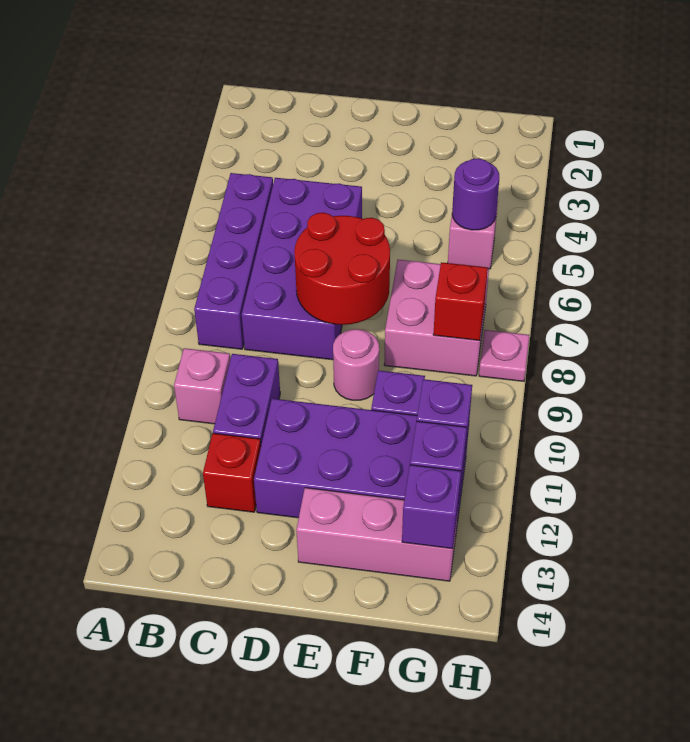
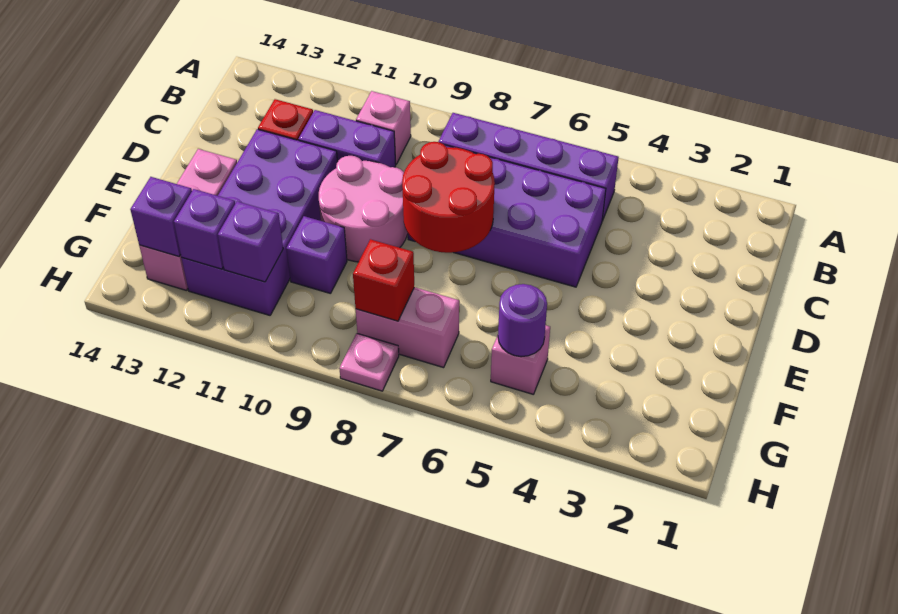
pink round brick E9 level 1 -> pink round brick D9:E10 level 1
pink brick F7:G8 level 1 -> pink brick G7:G8 level 1

